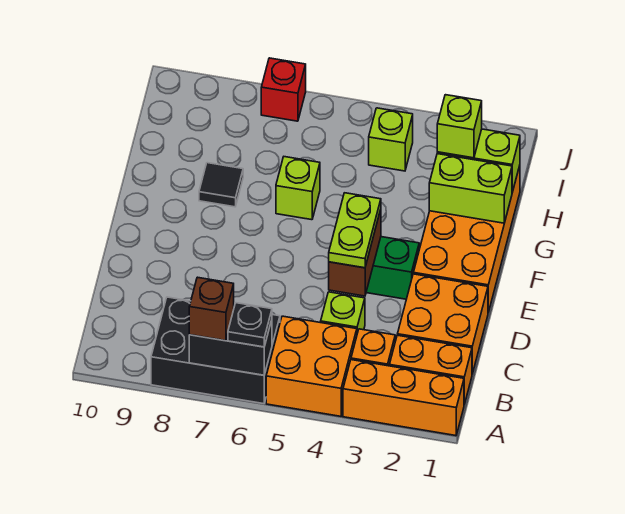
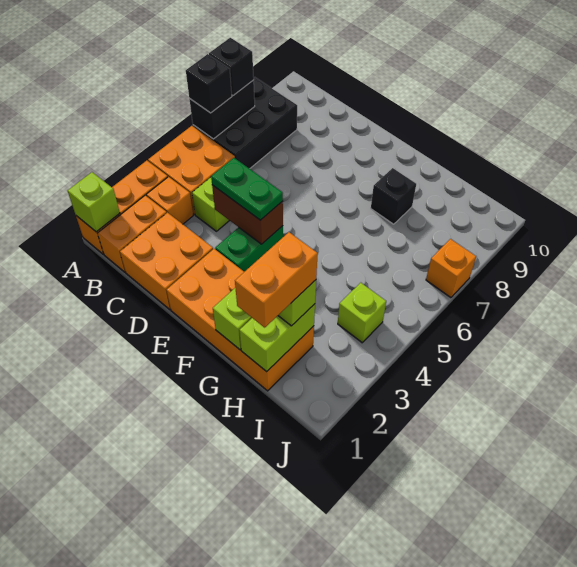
black plate A6 level 3 -> black brick A6 level 3
brown brick A7 level 3 -> black brick A7 level 3
lime plate D4:E4 level 3 -> green plate D4:E4 level 3
lime brick G6 level 1 -> lime brick A1 level 2
black tile G8 level 1 -> black brick G8 level 1
none -> orange brick H1:H2 level 4
red brick J7 level 1 -> orange brick J7 level 1

